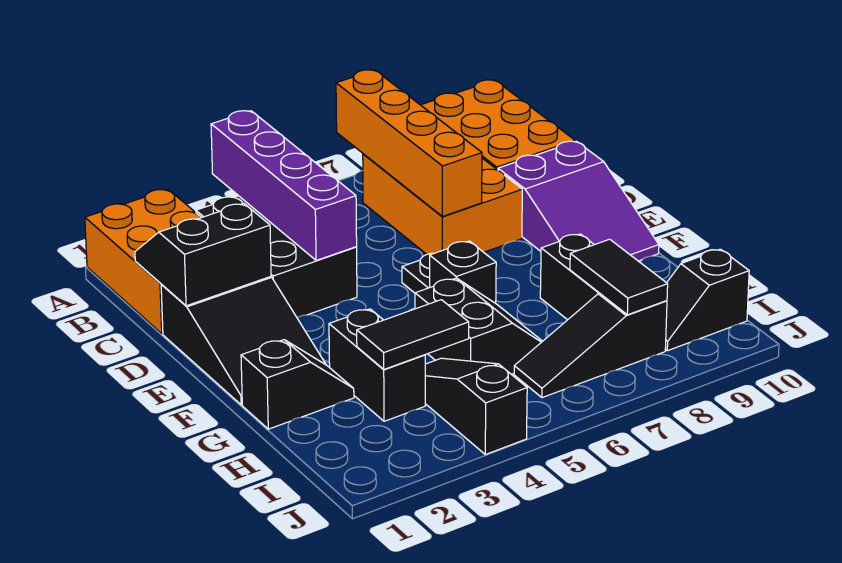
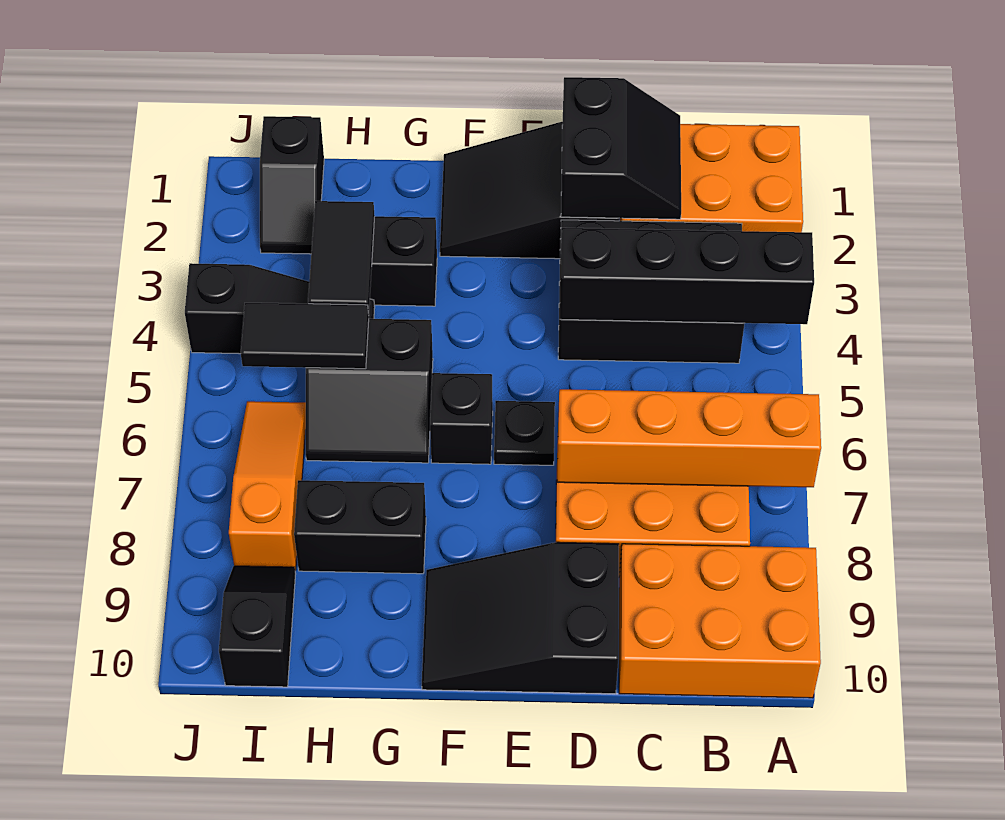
purple brick A4:D4 level 2 -> black brick A4:D4 level 2
purple slope D9:F10 level 1 top D -> black slope D9:F10 level 1 top D
black slope G1:G2 level 1 top 1 -> black slope I1:I2 level 1 top 1
black tile H8:I8 level 2 -> black tile H5:I5 level 2
black slope I6:I8 level 1 top 8 -> orange slope I6:I8 level 1 top 8

